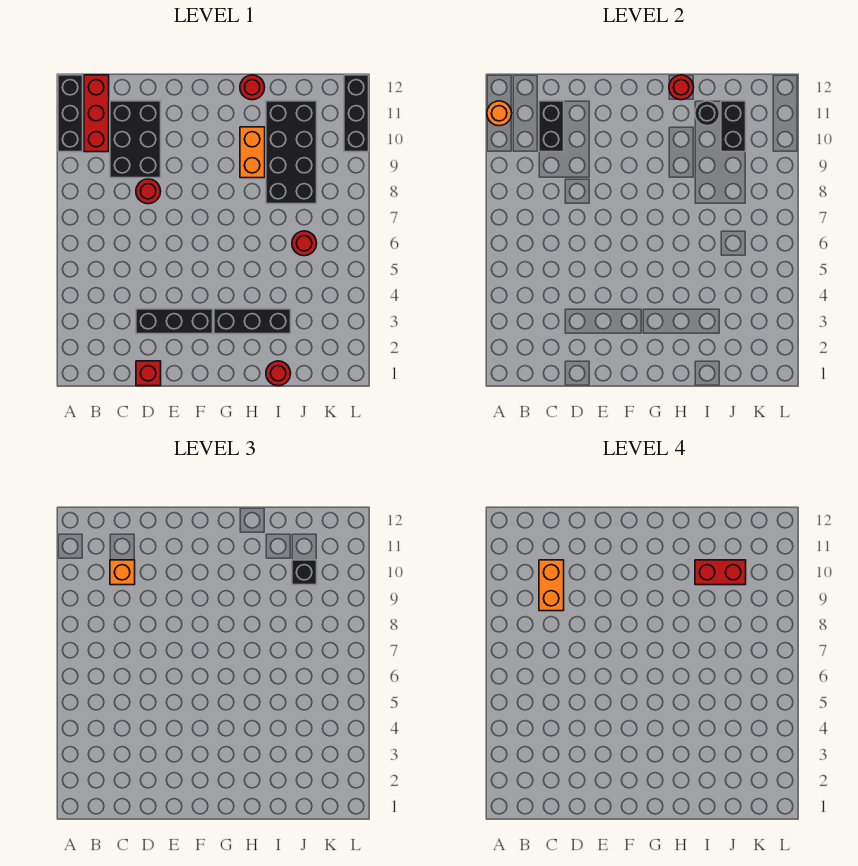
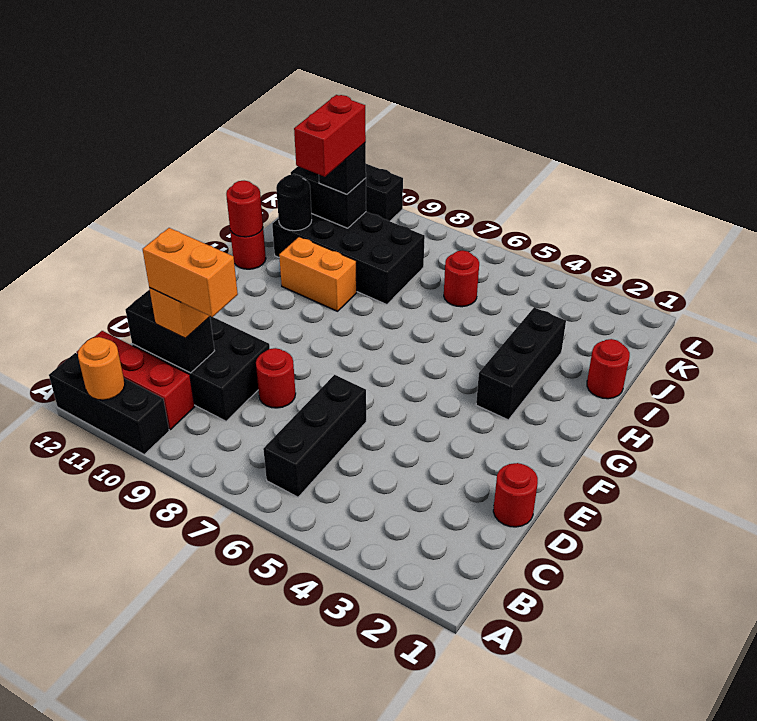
red brick D1 level 1 -> red round brick D1 level 1
black brick D3:F3 level 1 -> black brick B6:D6 level 1

